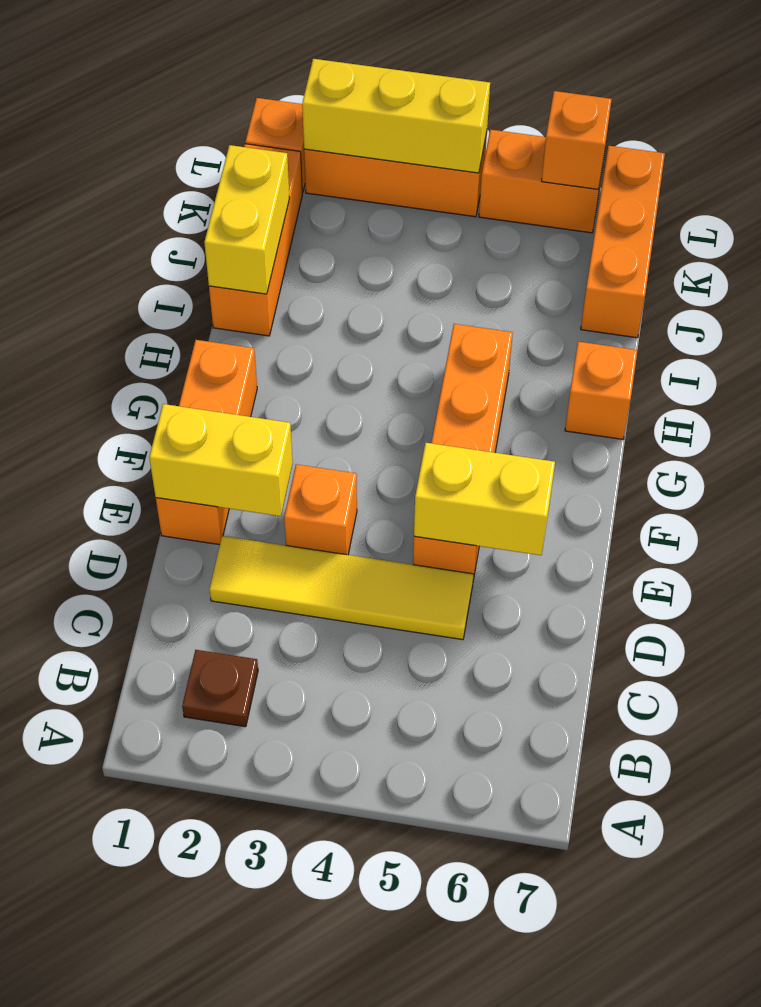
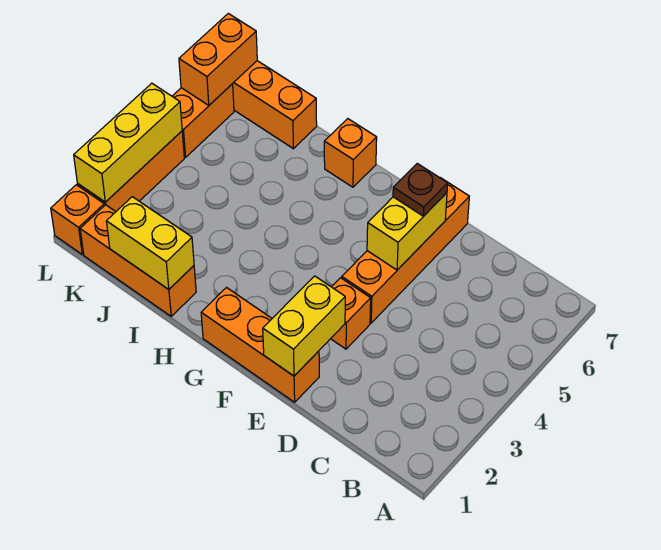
brown plate B2 level 1 -> brown plate E6 level 3
yellow tile D2:D5 level 1 -> none
orange brick E5:H5 level 1 -> orange brick E4:E7 level 1
orange brick L6 level 2 -> orange brick L6:L7 level 2

